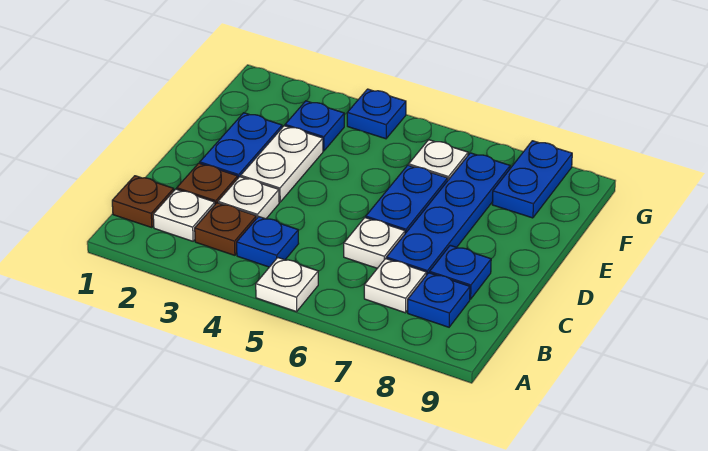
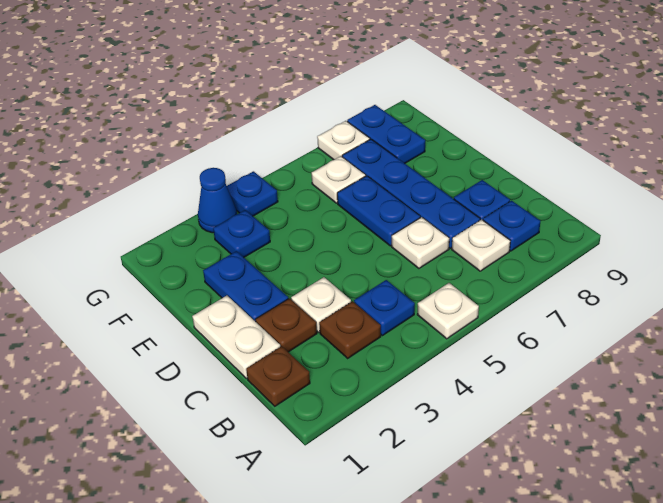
white plate B2 level 1 -> white plate G7 level 1
white plate D3:E3 level 1 -> white plate C1:D1 level 1
none -> blue cone G3 level 1

